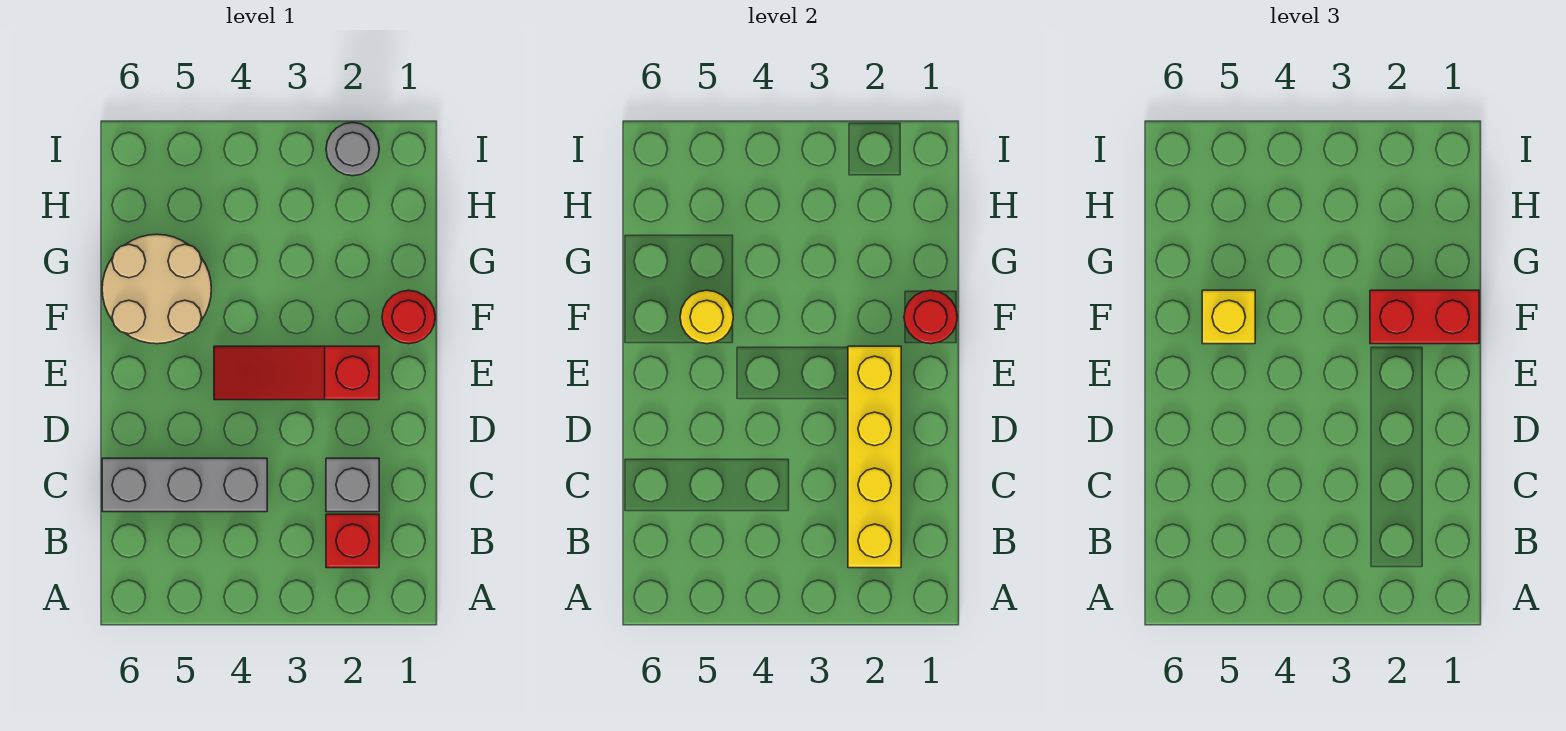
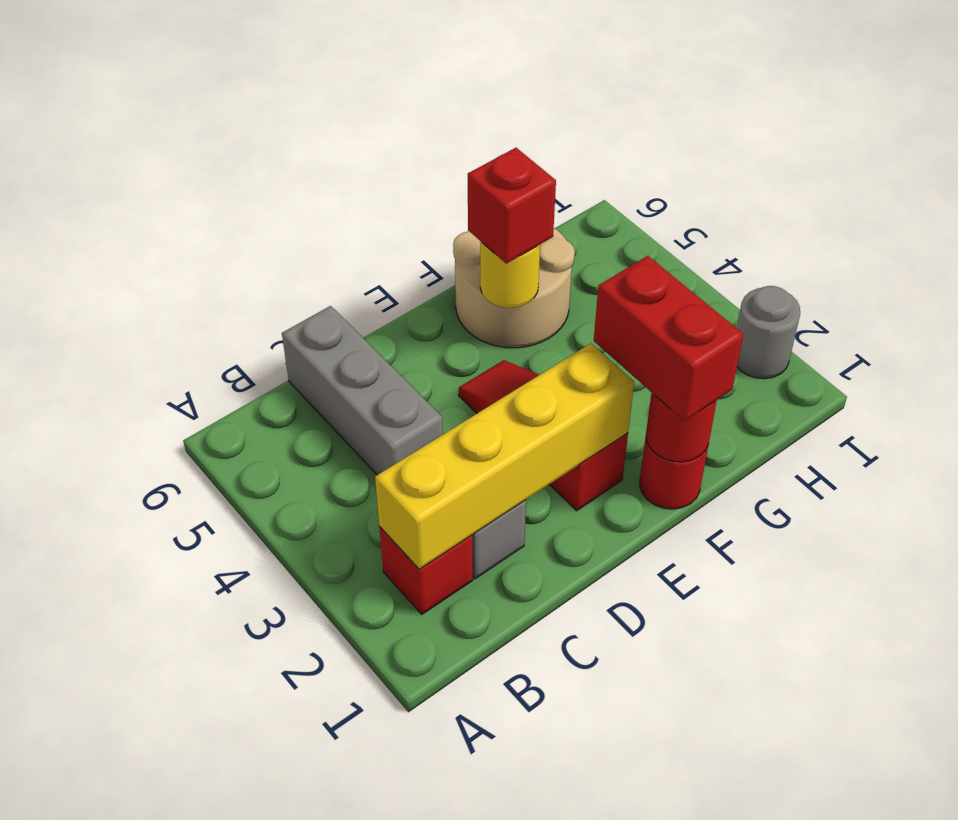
yellow brick F5 level 3 -> red brick F5 level 3

